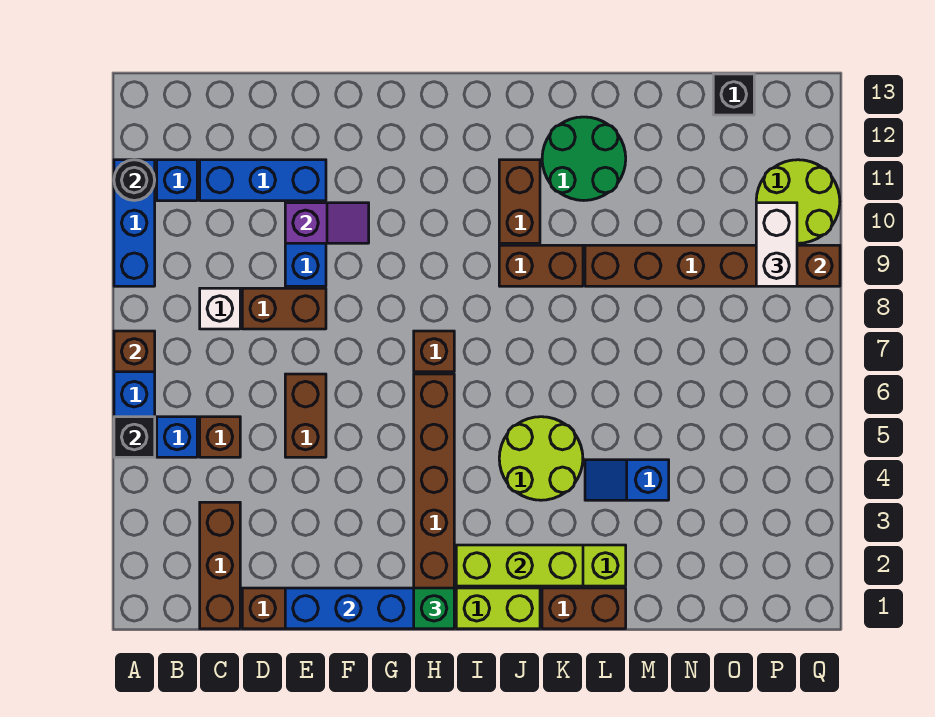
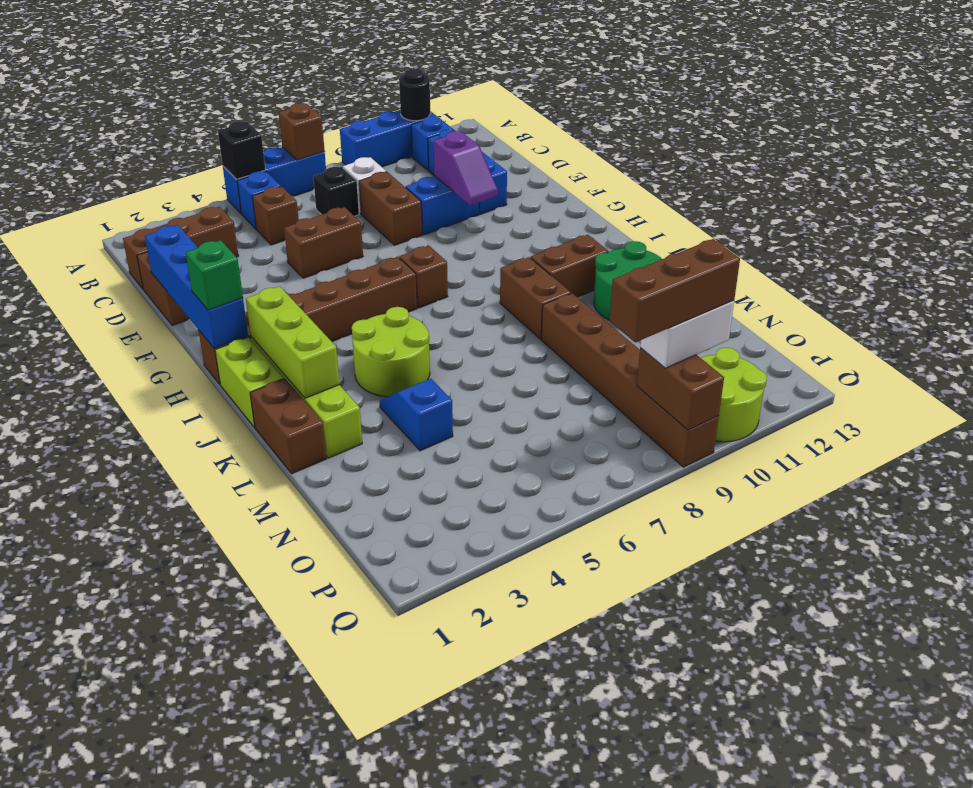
black brick O13 level 1 -> black brick C7 level 1
none -> brown brick P8:P10 level 4

